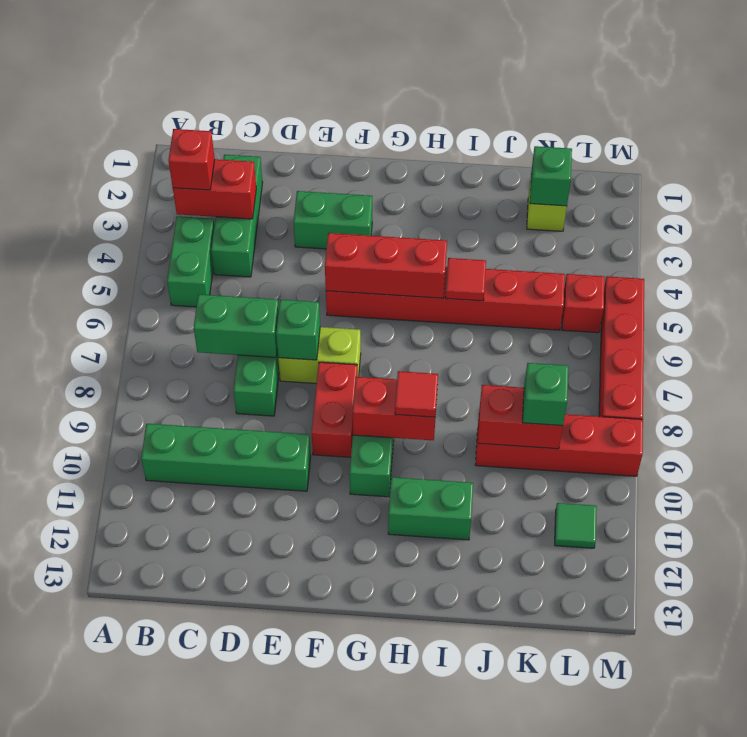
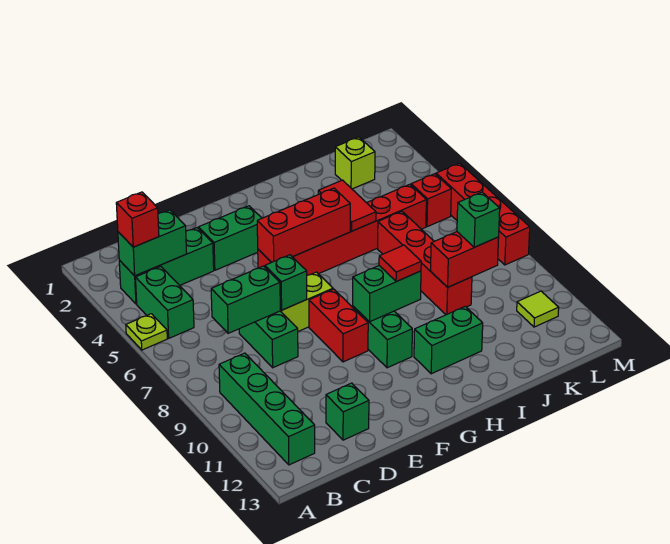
none -> lime plate A5 level 1
red brick B3:C3 level 2 -> green brick B3:C3 level 2
green brick B10:E10 level 1 -> green brick B9:B12 level 1
green brick C2:C4 level 1 -> green brick B3:D3 level 1
red brick G9:H9 level 2 -> green brick G9:H9 level 2
red tile I5 level 2 -> red tile I4:I5 level 2
red brick J9:M9 level 1 -> red brick J6:J9 level 1
green brick K2 level 2 -> green brick D12 level 1
green tile L11 level 1 -> lime tile L11 level 1

